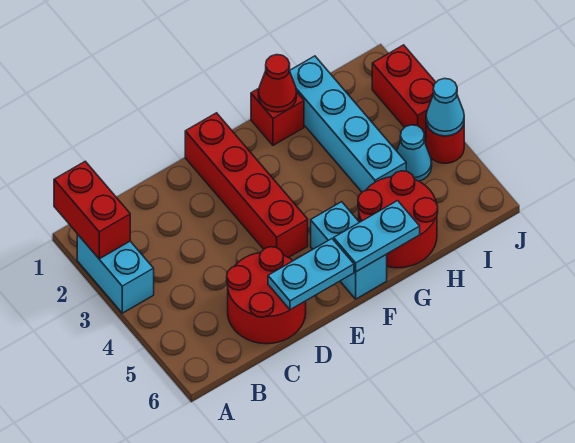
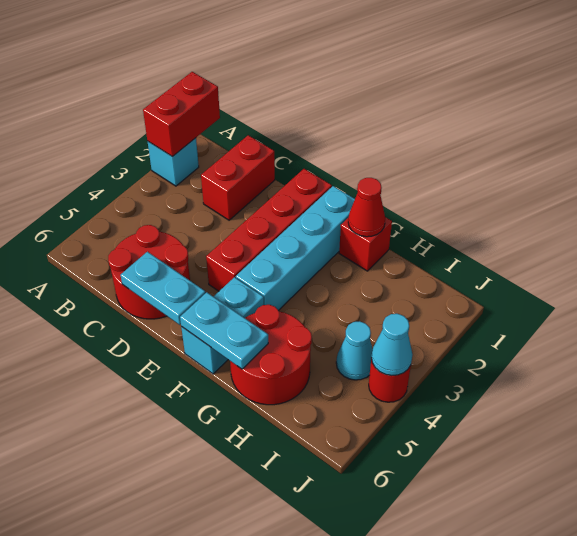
cyan brick A2:A3 level 1 -> cyan brick A2 level 1
cyan brick H1:H4 level 1 -> cyan brick F1:F4 level 1
red brick J2:J3 level 1 -> red brick C1:C2 level 1

